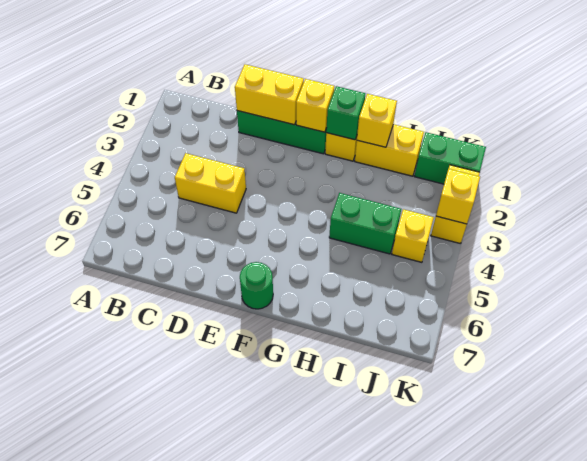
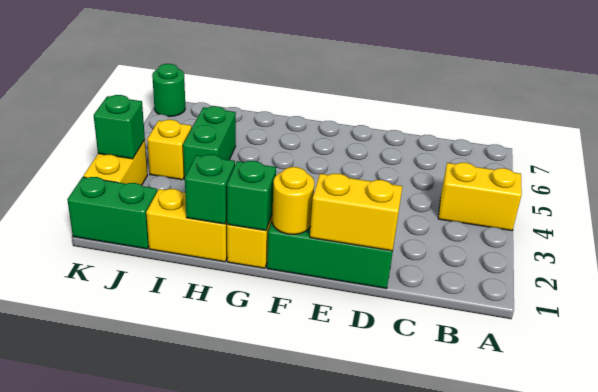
yellow brick C4:D4 level 1 -> yellow brick A4:B4 level 1
yellow brick F1 level 2 -> yellow round brick F1 level 2
green round brick F7 level 1 -> green round brick K7 level 1
yellow brick H1 level 2 -> green brick H1 level 2
green brick H4:I4 level 1 -> green brick I4:I5 level 1
yellow brick K3 level 2 -> green brick K3 level 2

